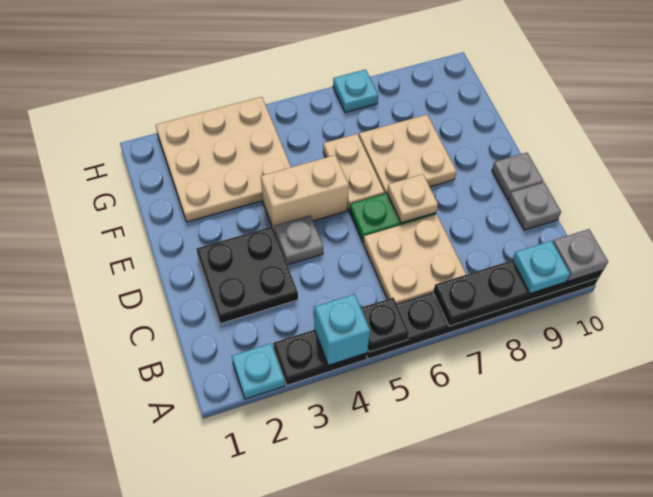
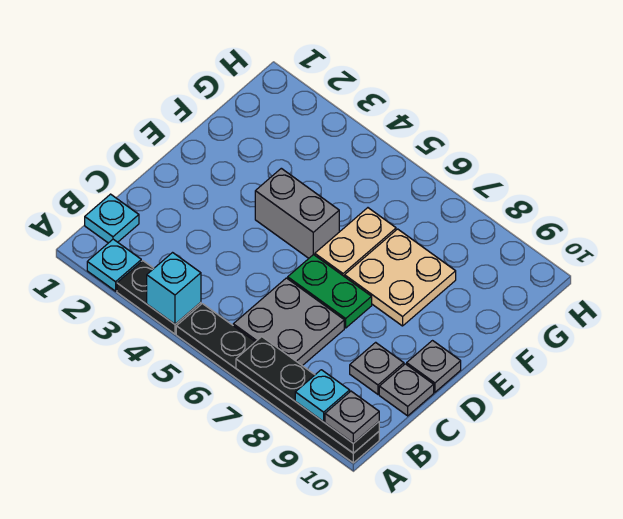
black plate A5 level 2 -> none
tan plate B6:C7 level 1 -> grey plate B6:C7 level 1
black plate C2:D3 level 1 -> none
grey plate D4 level 1 -> grey plate C9 level 1
tan plate D7 level 2 -> none
tan brick E4:E5 level 1 -> grey brick E4:E5 level 1
tan plate F2:H4 level 1 -> none
cyan plate H7 level 1 -> cyan plate B1 level 1

